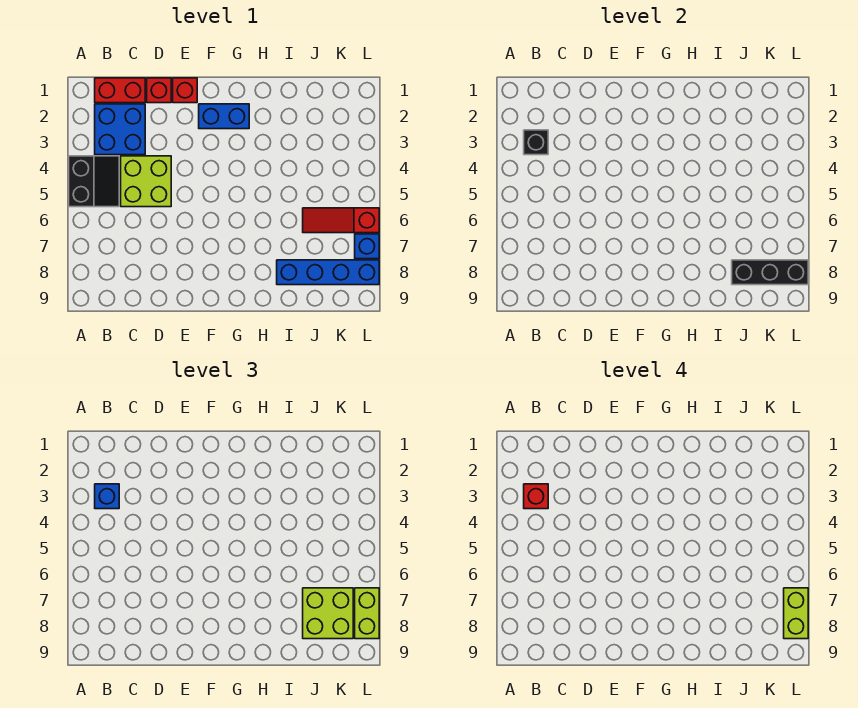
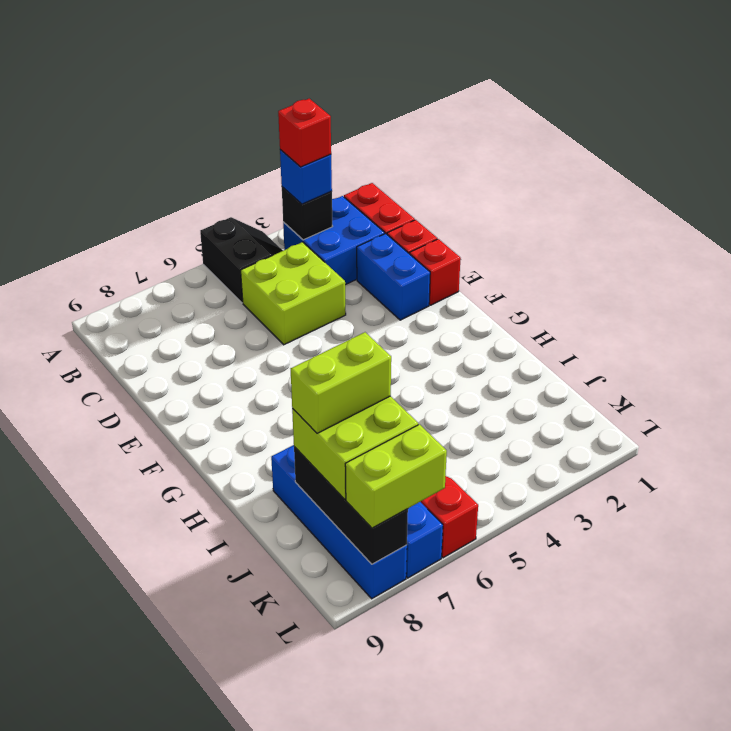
black slope A4:B5 level 1 top A -> black slope A4:B5 level 1 top 5
blue brick F2:G2 level 1 -> blue brick D2:E2 level 1
lime brick L7:L8 level 4 -> lime brick J7:J8 level 4

